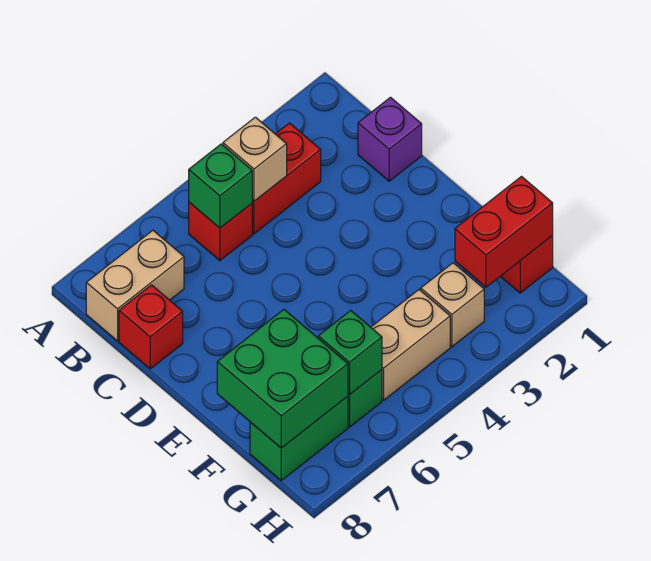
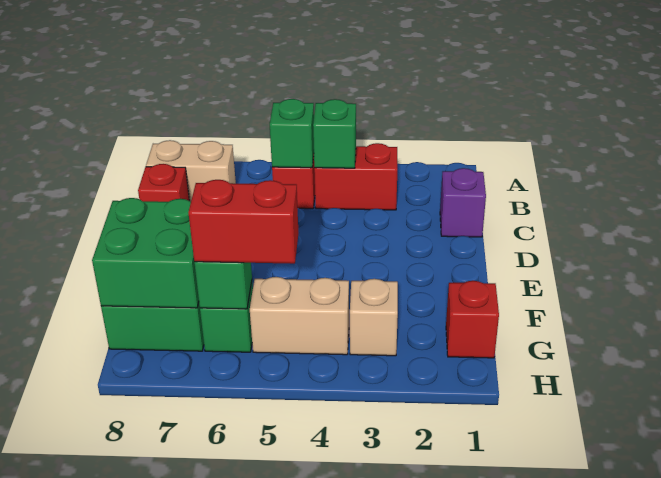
tan brick B4 level 2 -> green brick B4 level 2
red brick G1:G2 level 2 -> red brick G5:G6 level 3

